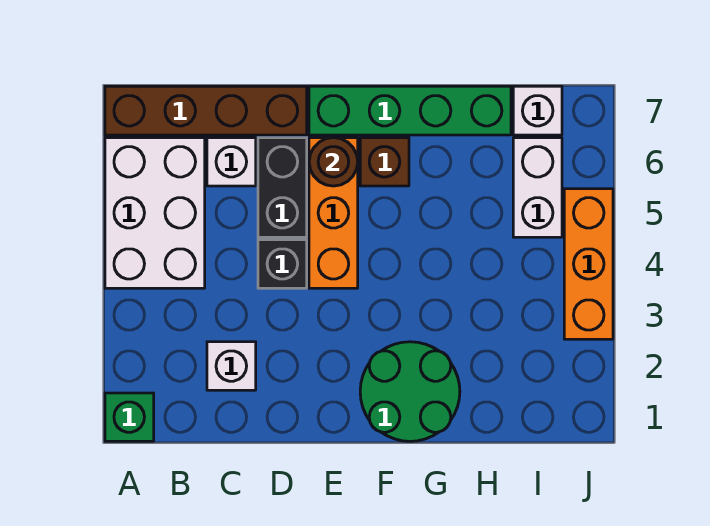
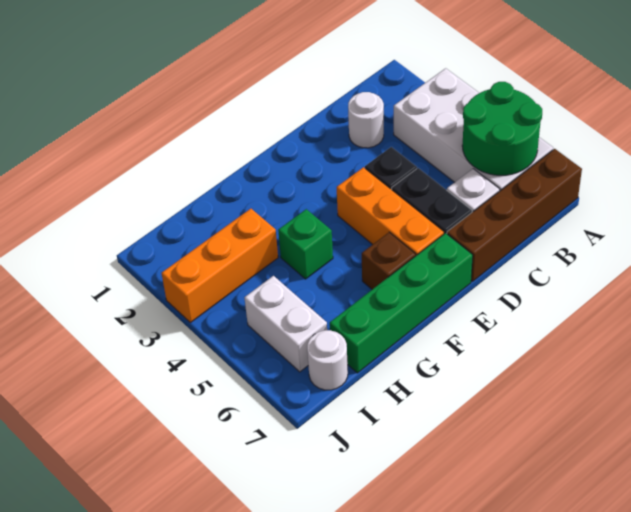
green brick A1 level 1 -> green brick G4 level 1
white brick A4:B6 level 1 -> white brick A3:B6 level 1
white brick C2 level 1 -> white round brick C2 level 1
brown round brick E6 level 2 -> none
green round brick F1:G2 level 1 -> green round brick A5:B6 level 2
white brick I7 level 1 -> white round brick I7 level 1
orange brick J3:J5 level 1 -> orange brick H3:J3 level 1

